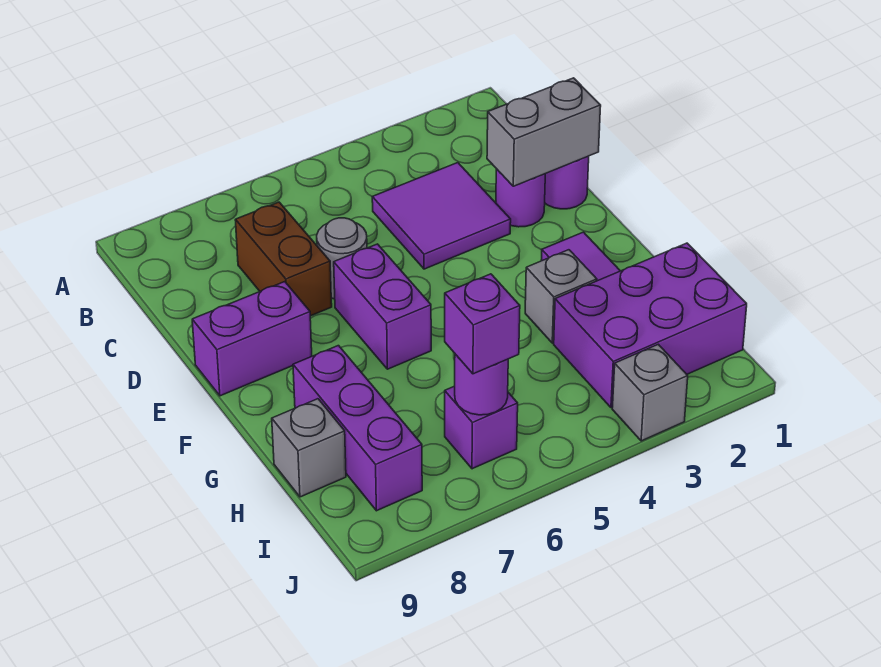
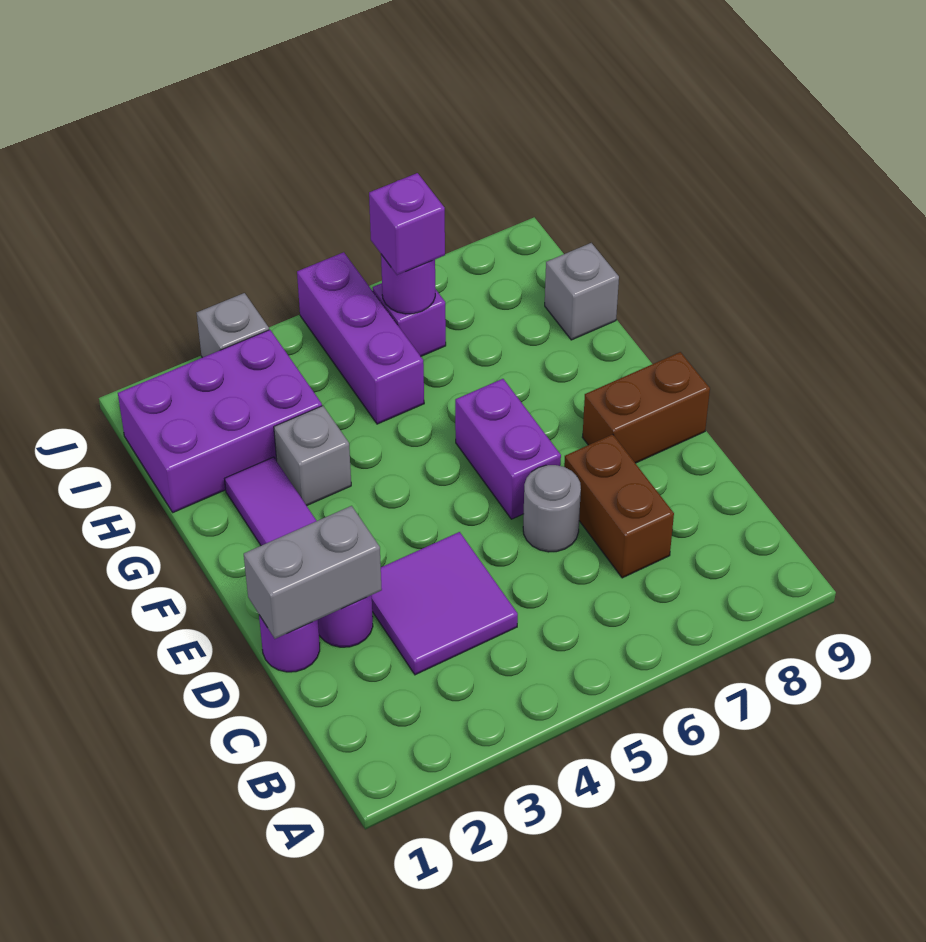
purple brick E8:E9 level 1 -> brown brick E8:E9 level 1
purple brick G8:I8 level 1 -> purple brick H5:J5 level 1

